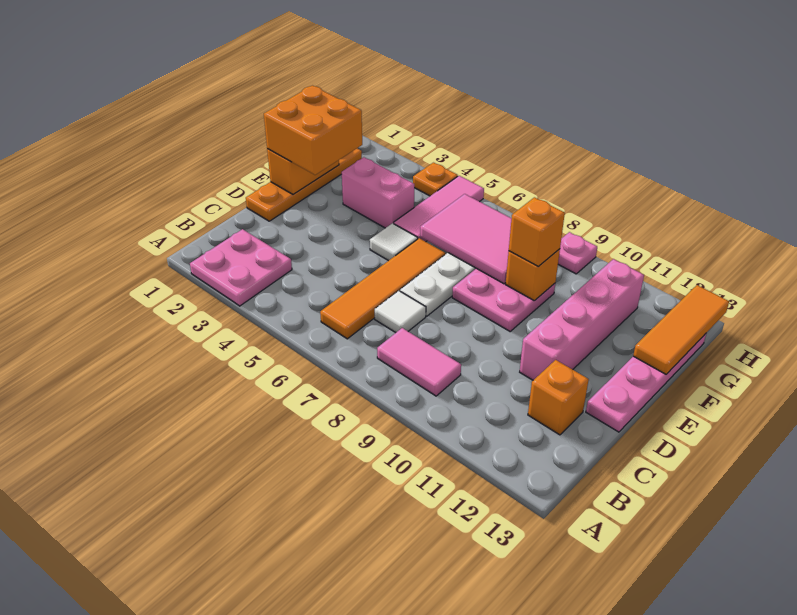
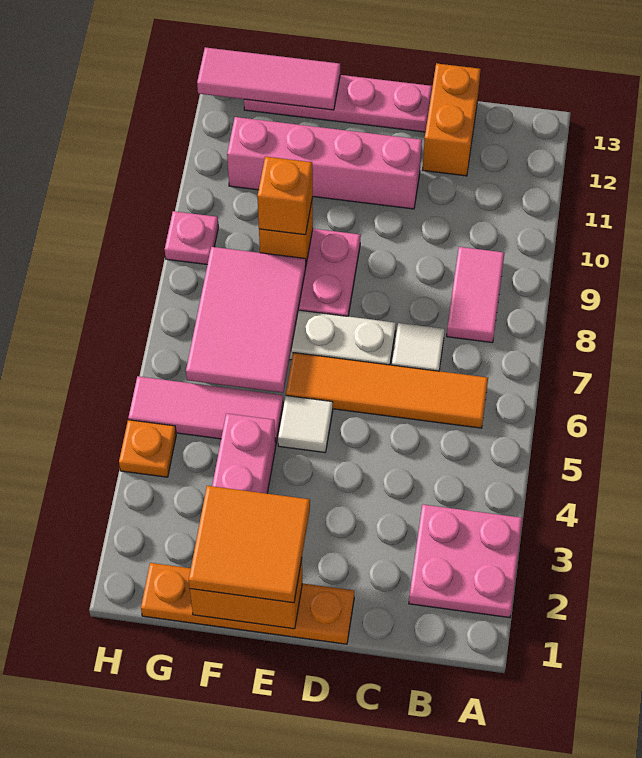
orange brick C12 level 1 -> orange brick C12:C13 level 1
orange brick E1:F2 level 3 -> orange tile E1:F2 level 3
orange tile F13:H13 level 2 -> pink tile F13:H13 level 2

